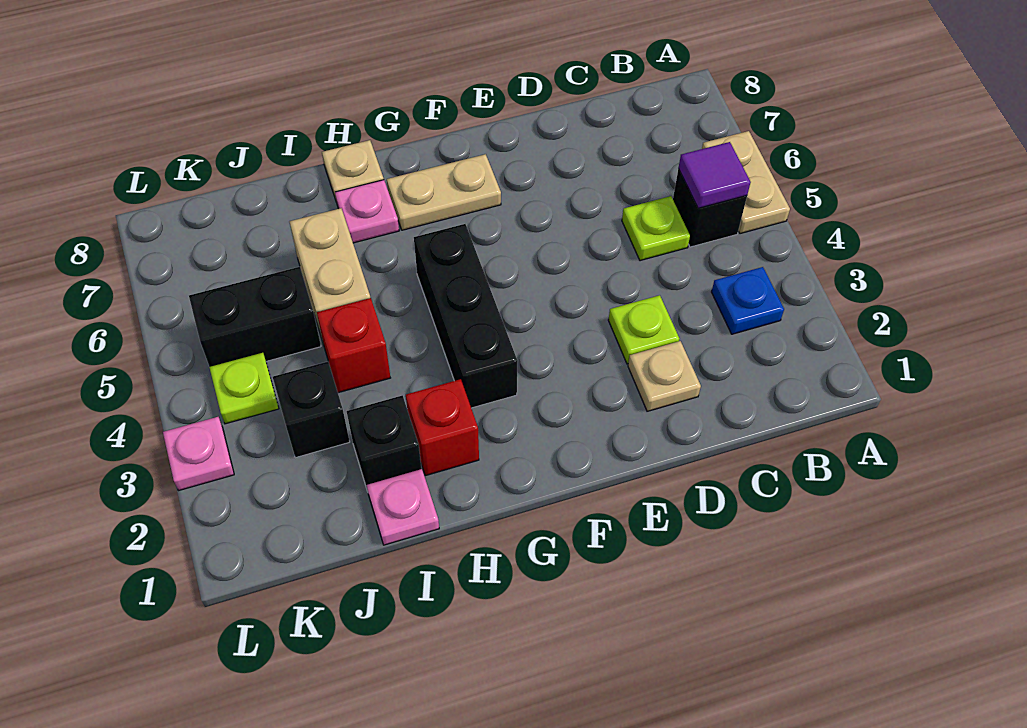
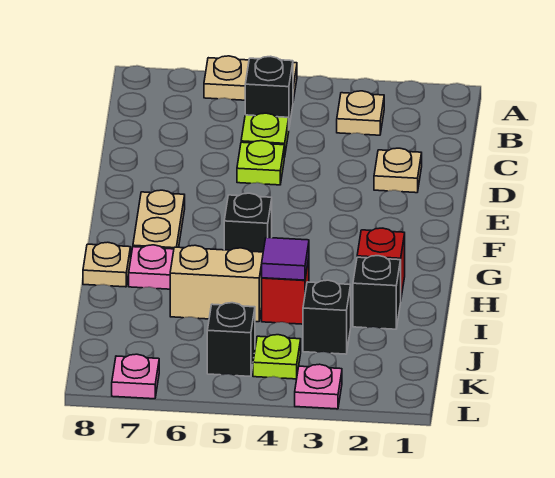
blue plate B3 level 1 -> tan plate B3 level 1
purple tile B5 level 2 -> purple tile I4 level 2
lime plate D3 level 1 -> lime plate D5 level 1
black brick G3:G5 level 1 -> black brick G5 level 1
pink plate I1 level 1 -> pink plate L7 level 1
black brick J5:K5 level 1 -> black brick K5 level 1

